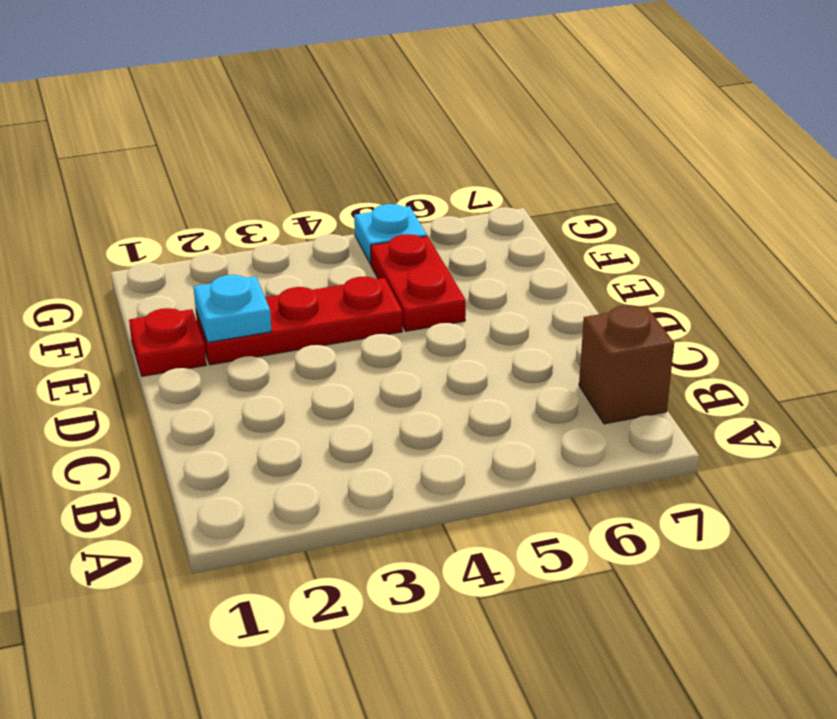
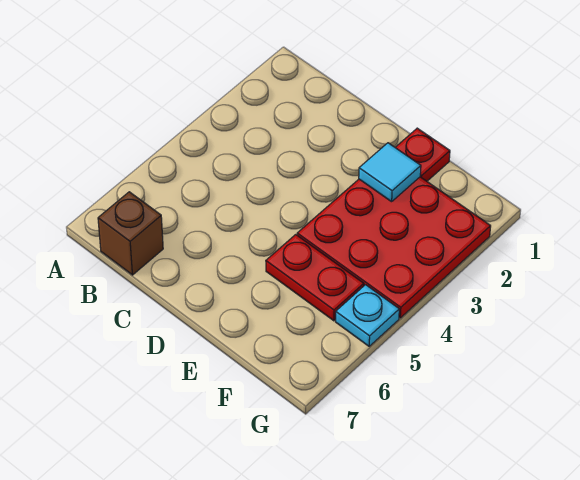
red plate E2:E4 level 1 -> red plate E2:G4 level 1
cyan plate E2 level 2 -> cyan tile E2 level 2

